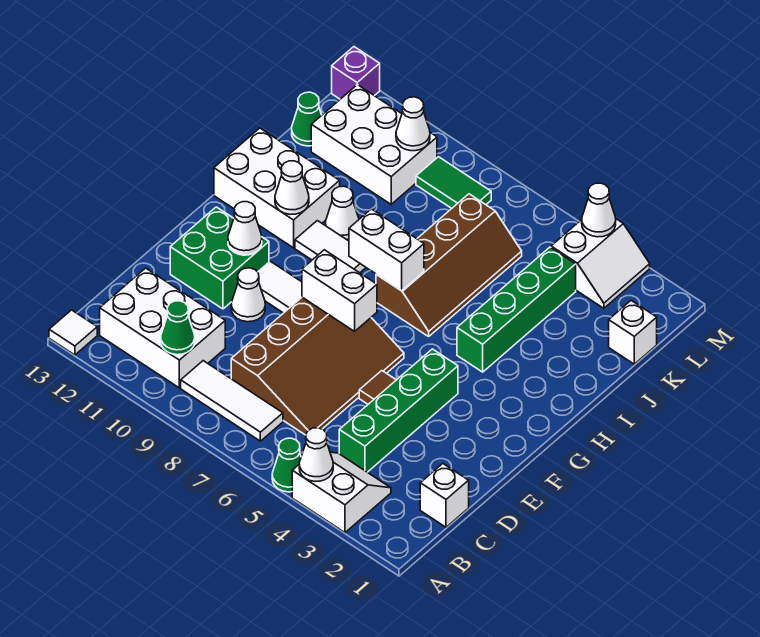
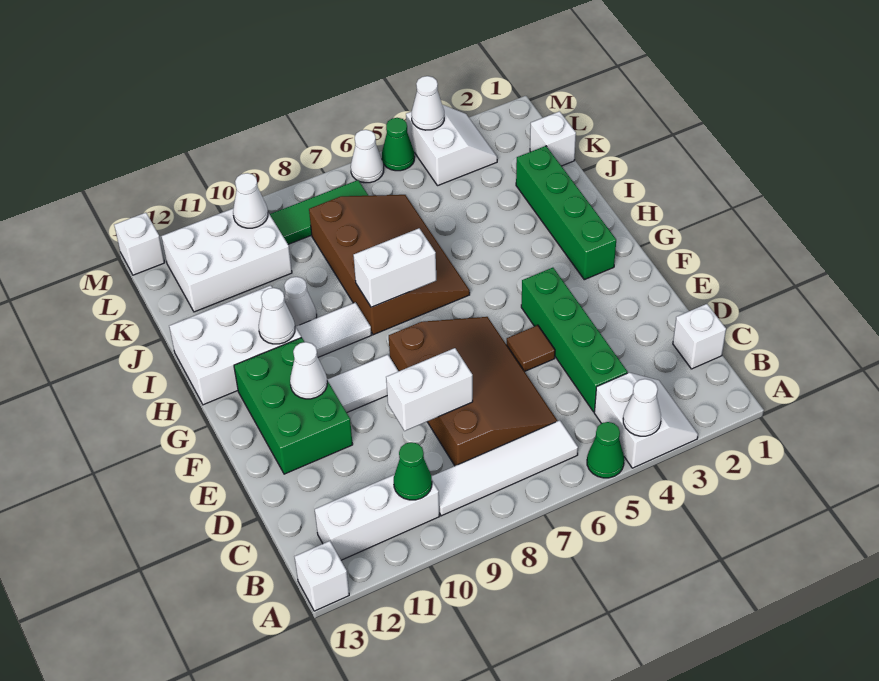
white slope A3:B4 level 1 top A -> white slope A3:B4 level 1 top 4
white tile A13 level 1 -> white brick A13 level 1
white tile B7:B9 level 1 -> white tile B6:B9 level 1
white brick B10:C12 level 1 -> white brick B10:B12 level 1
white cone E10 level 1 -> white cone M6 level 1
green brick E11:F12 level 1 -> green brick E11:G12 level 1
white brick F7:F8 level 2 -> white brick D8:D9 level 2
green brick H4:K4 level 1 -> green brick G2:J2 level 1
brown slope H6:K7 level 1 top 7 -> brown slope H6:K8 level 1 top 8
green cone K13 level 1 -> green cone M5 level 1
green tile L8:L9 level 1 -> green tile L7:L9 level 1
purple brick M13 level 1 -> white brick M13 level 1

